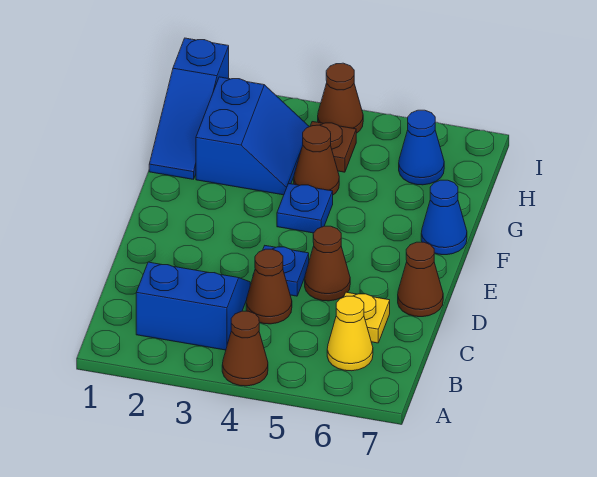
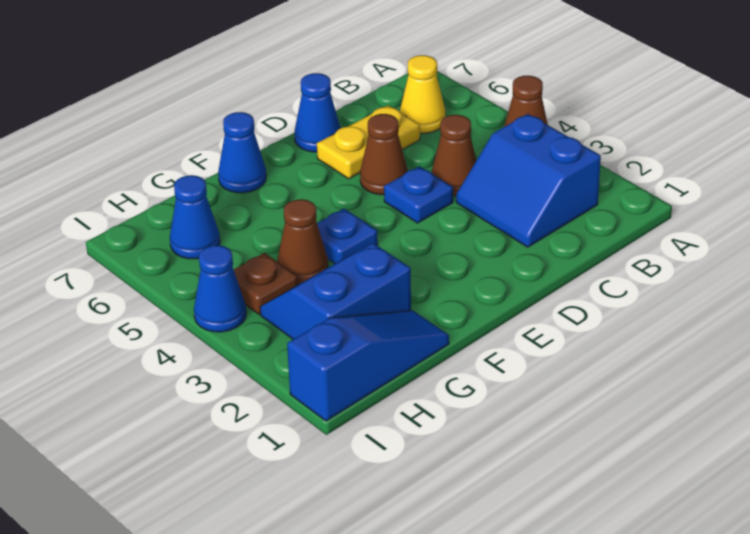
yellow plate C6 level 1 -> yellow plate C6:D6 level 1
brown cone D7 level 1 -> blue cone D7 level 1
brown cone I4 level 1 -> blue cone I4 level 1

